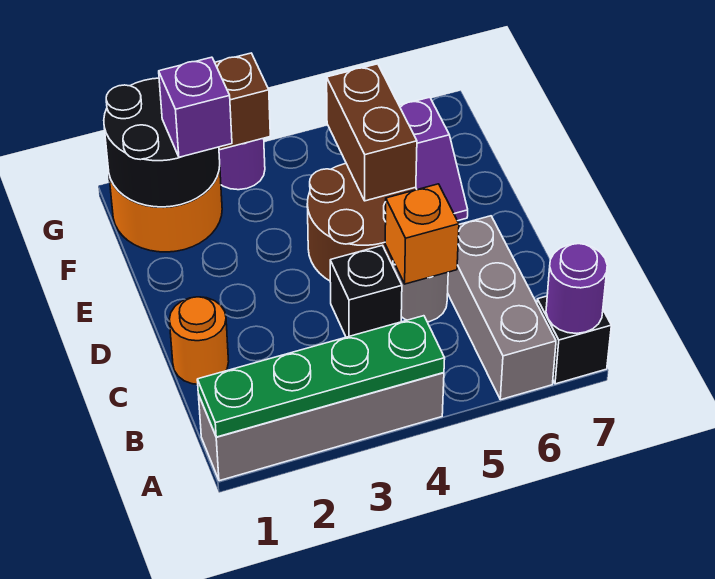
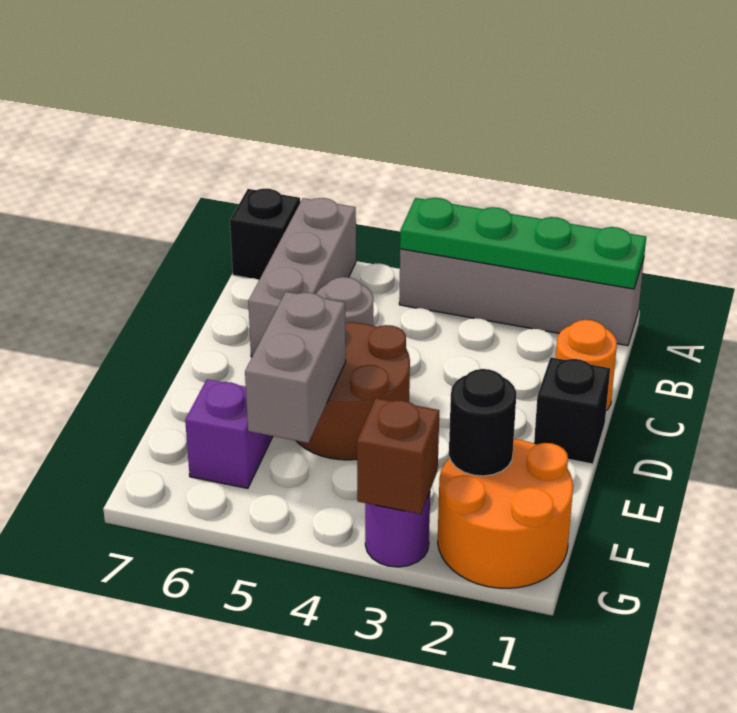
purple round brick A7 level 2 -> none
black brick C4 level 1 -> black brick D1 level 1
orange brick C5 level 2 -> none
brown brick E5:F5 level 2 -> grey brick E5:F5 level 2
black round brick F1:G2 level 2 -> black round brick F2 level 2
purple brick F2 level 3 -> none

